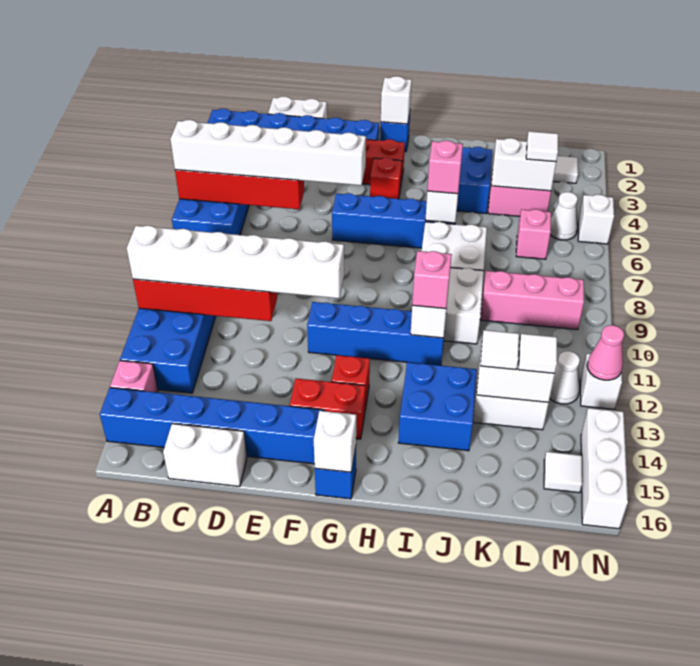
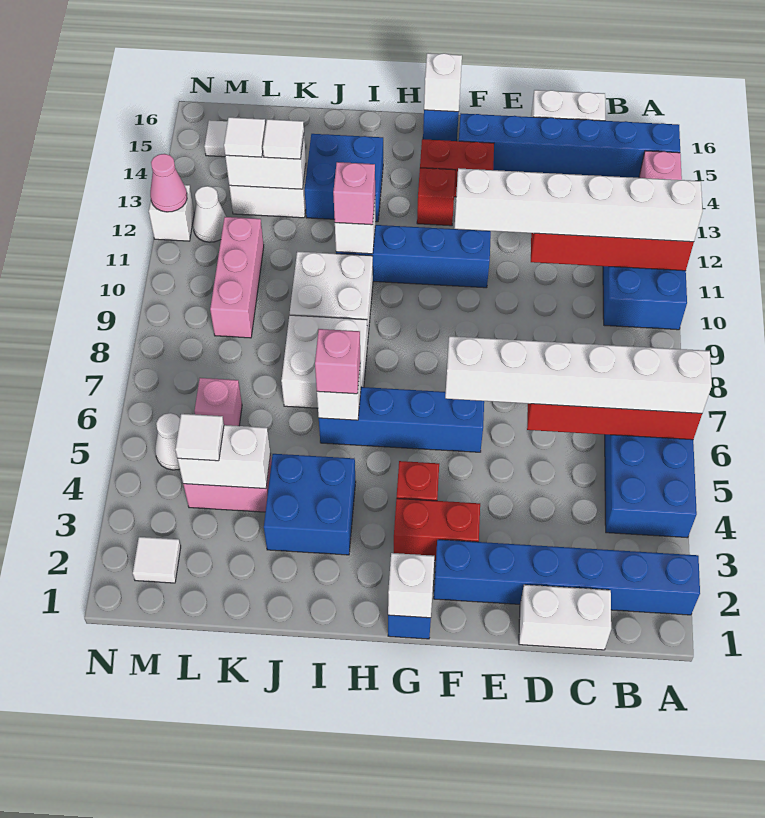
pink brick K9:M9 level 1 -> pink brick L9:L11 level 1
white brick N5 level 1 -> none
white brick N14:N16 level 1 -> none

